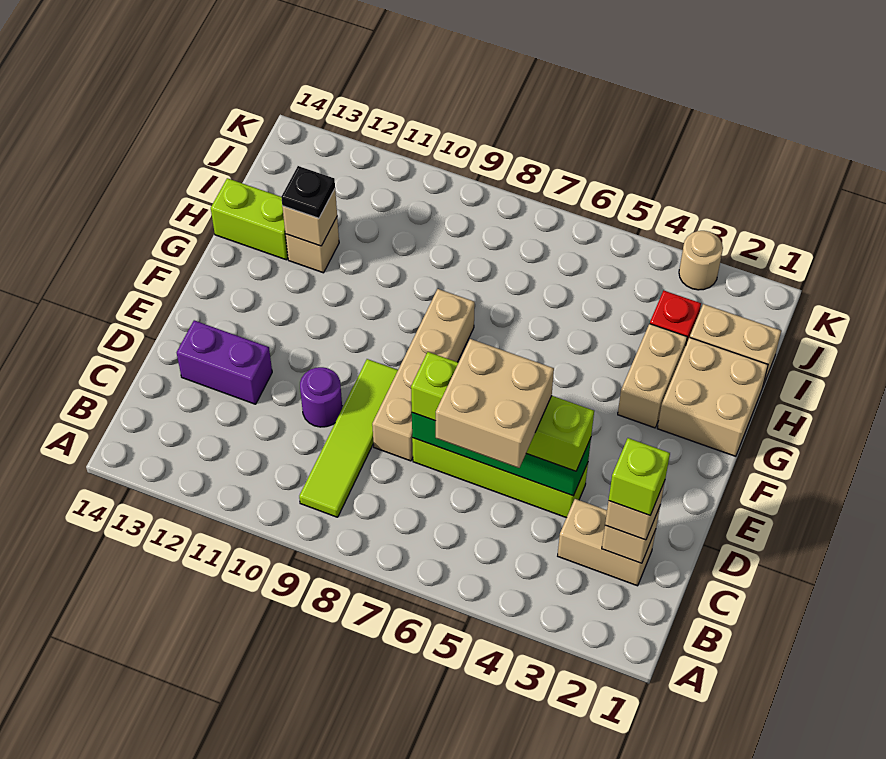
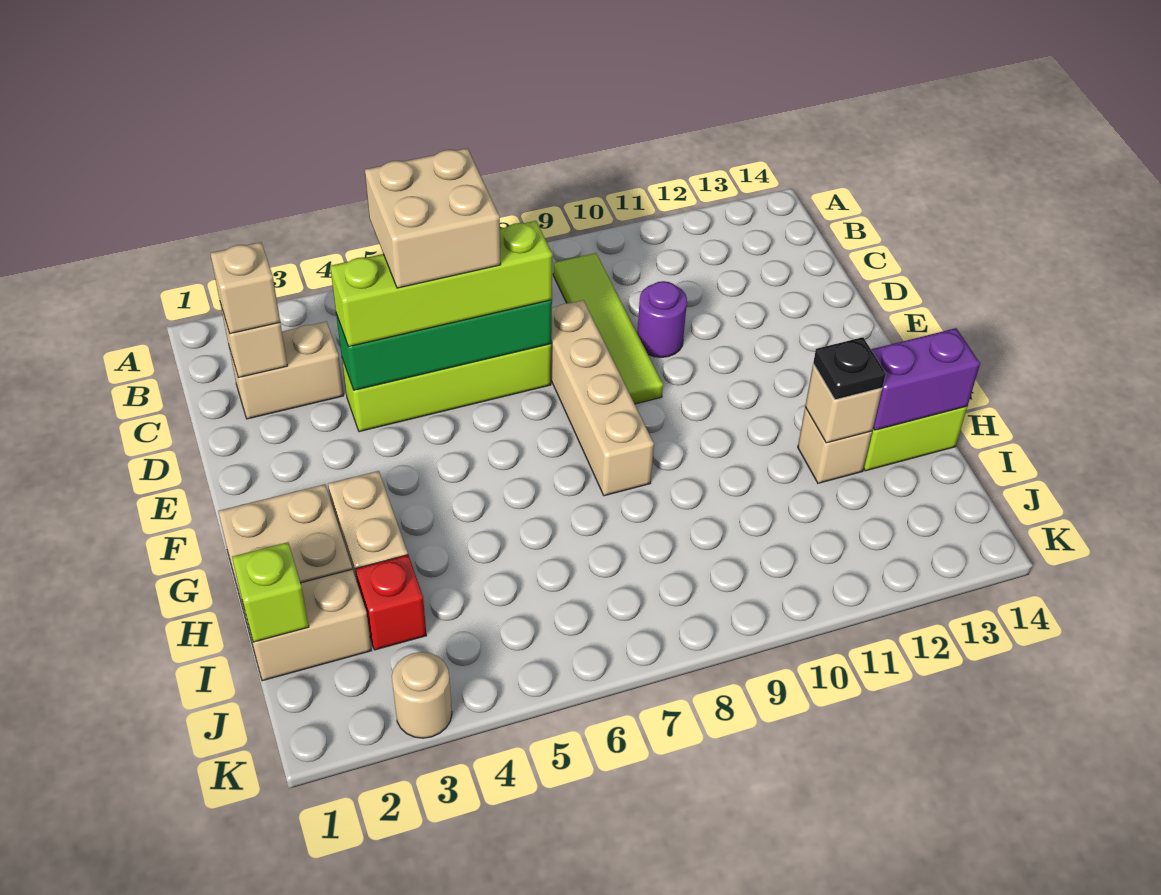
lime brick C2 level 4 -> lime brick I1 level 2
purple brick D12:D13 level 1 -> purple brick H13:H14 level 2

